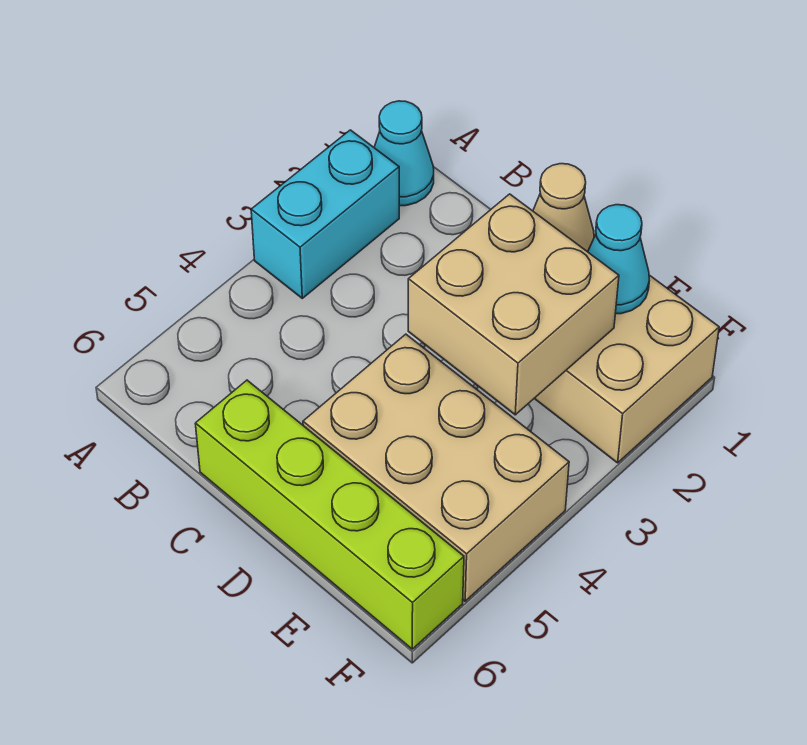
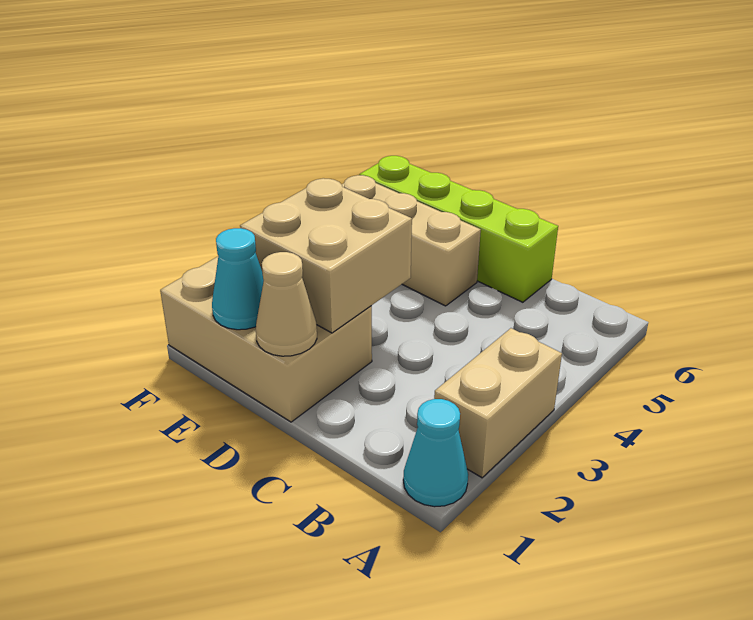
cyan brick A2:A3 level 1 -> tan brick A2:A3 level 1
tan brick D4:F5 level 1 -> tan brick D5:F5 level 1

